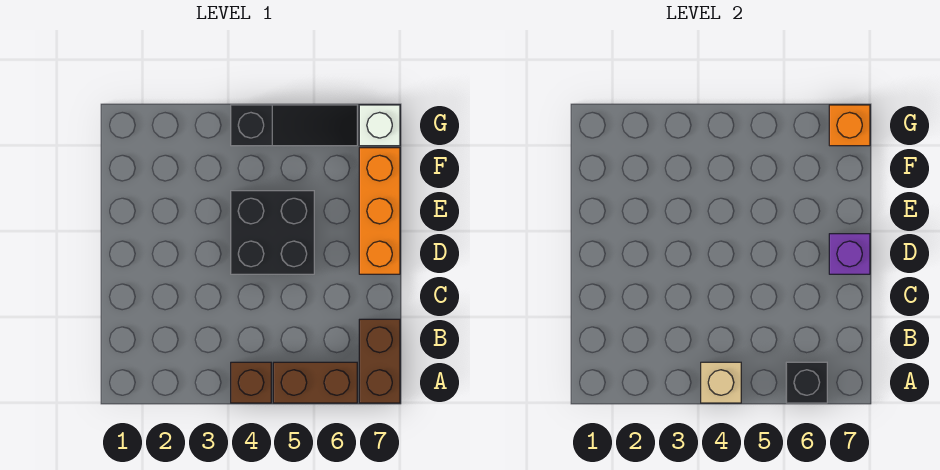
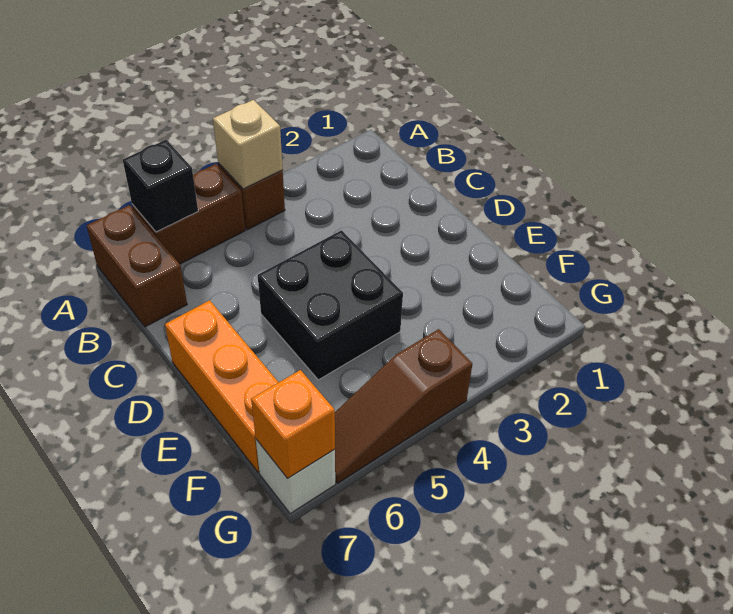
purple brick D7 level 2 -> none
black slope G4:G6 level 1 top 4 -> brown slope G4:G6 level 1 top 4

